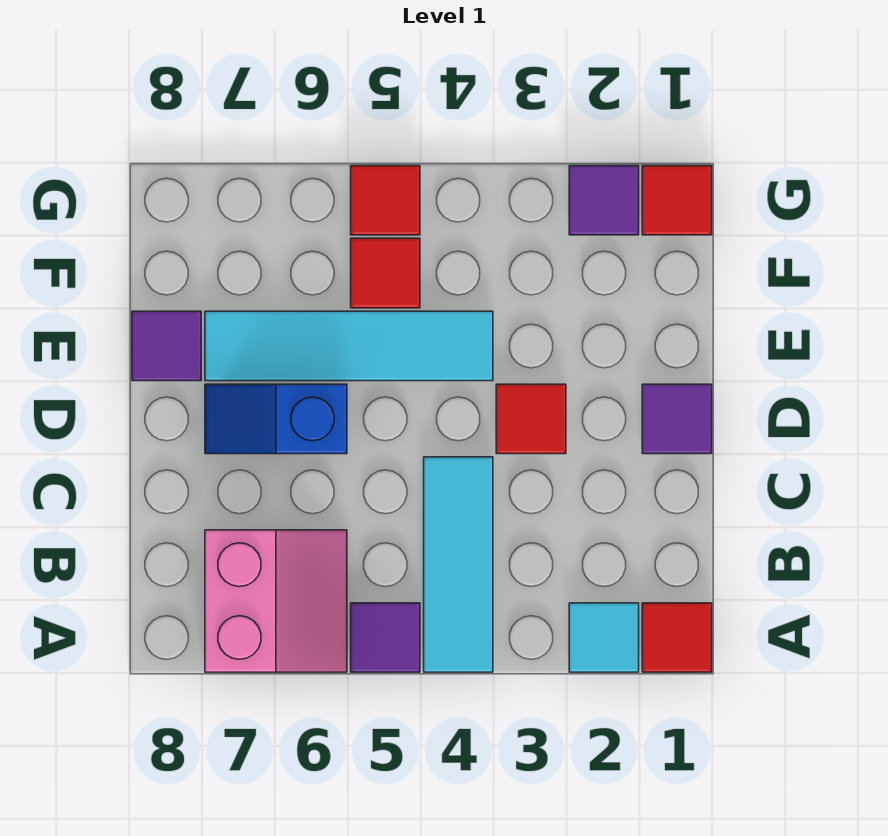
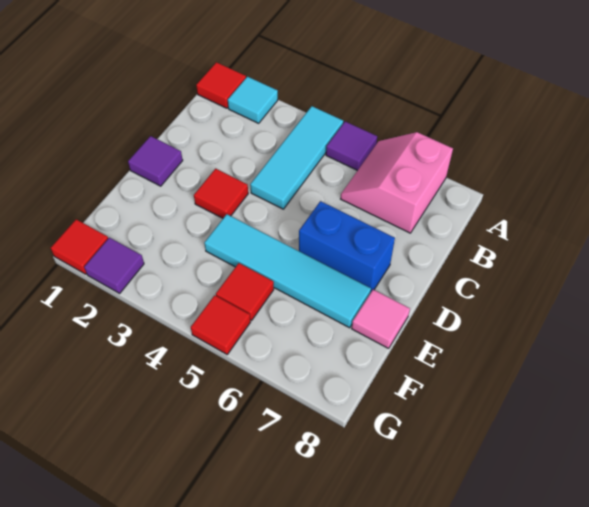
blue slope D6:D7 level 1 top 6 -> blue brick D6:D7 level 1
purple tile E8 level 1 -> pink tile E8 level 1

